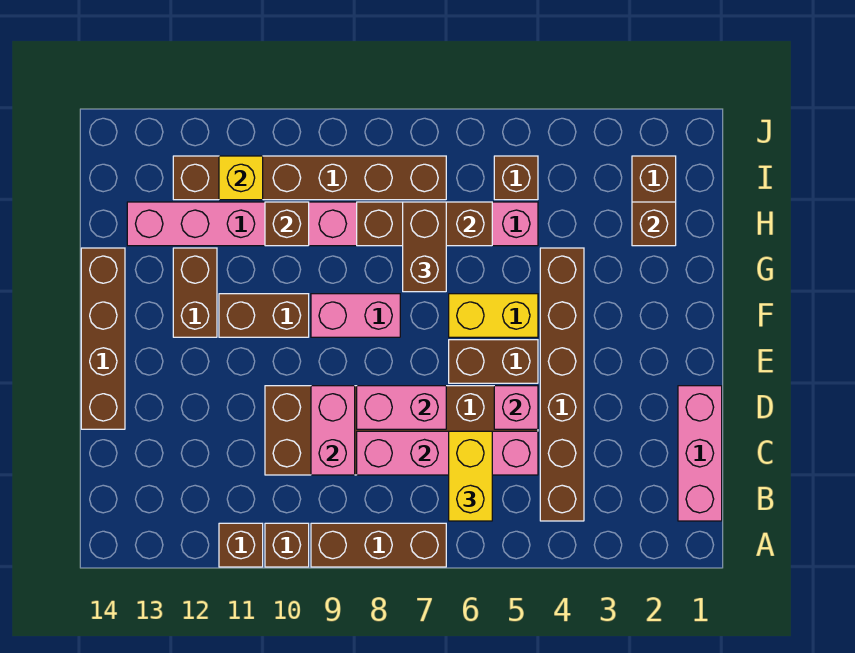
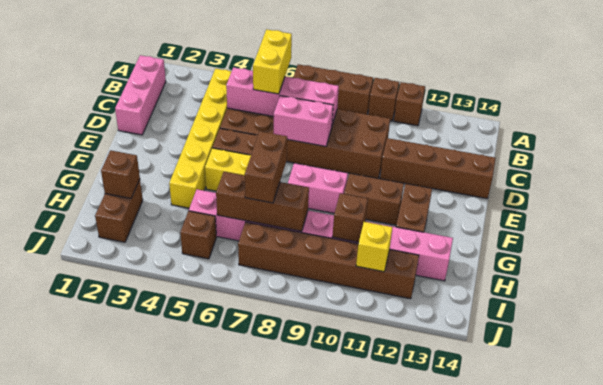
brown brick B4:G4 level 1 -> yellow brick B4:G4 level 1
pink brick C9:D9 level 2 -> none
pink brick D5 level 2 -> none
brown brick D14:G14 level 1 -> brown brick D11:D14 level 1

